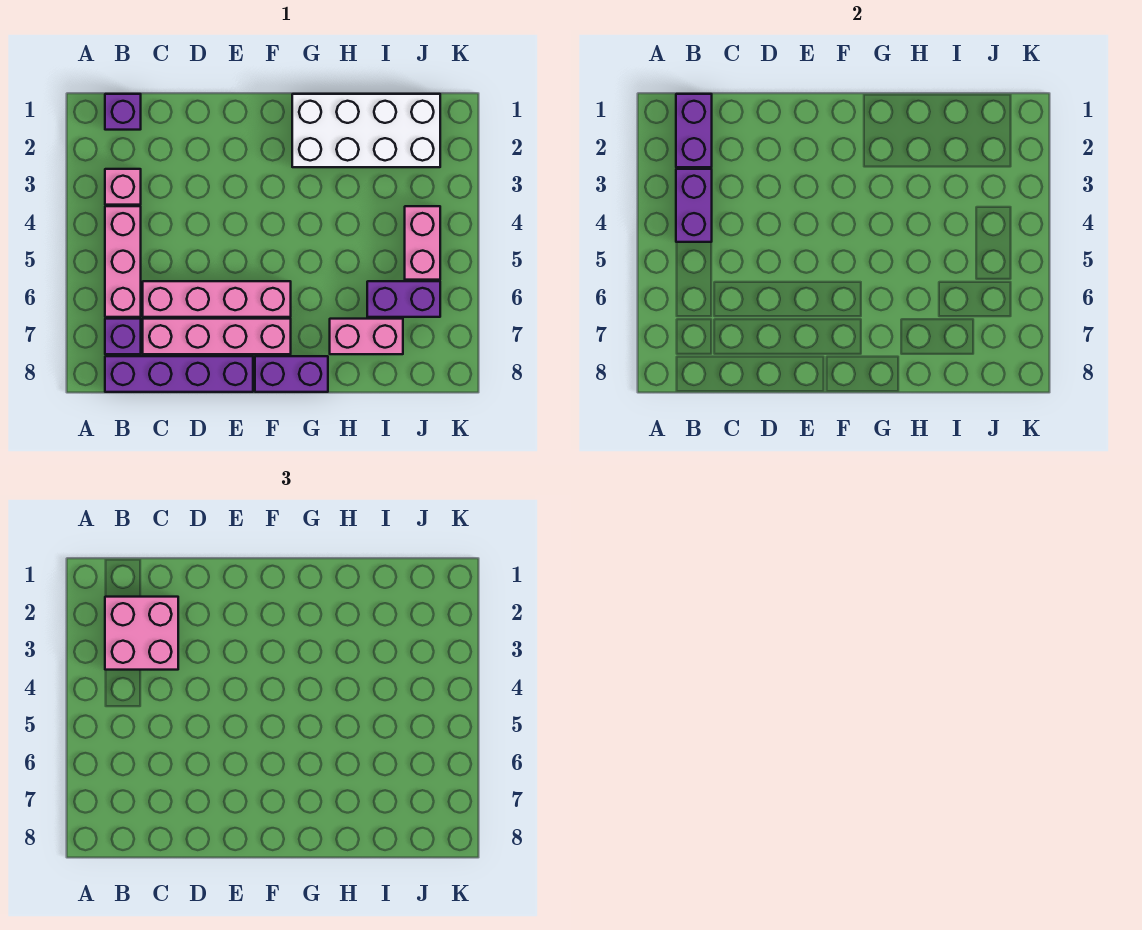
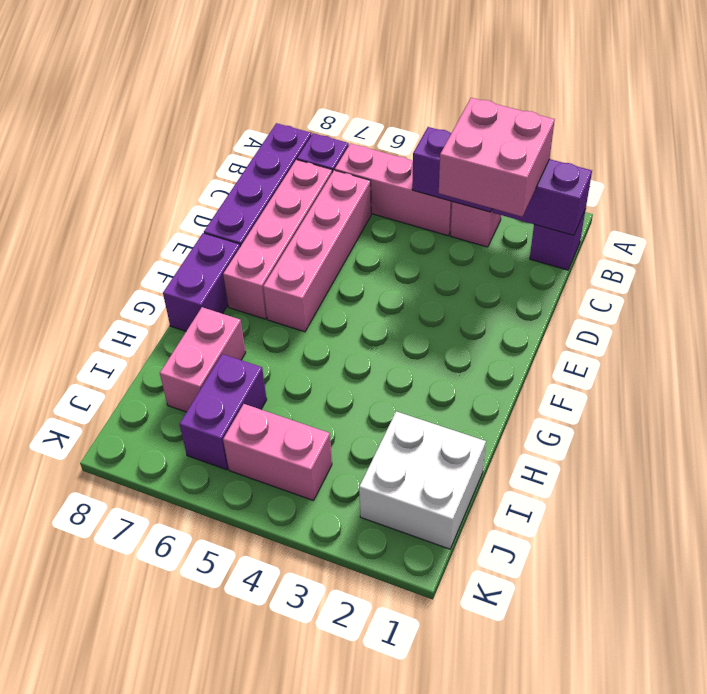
white brick G1:J2 level 1 -> white brick I1:J2 level 1

